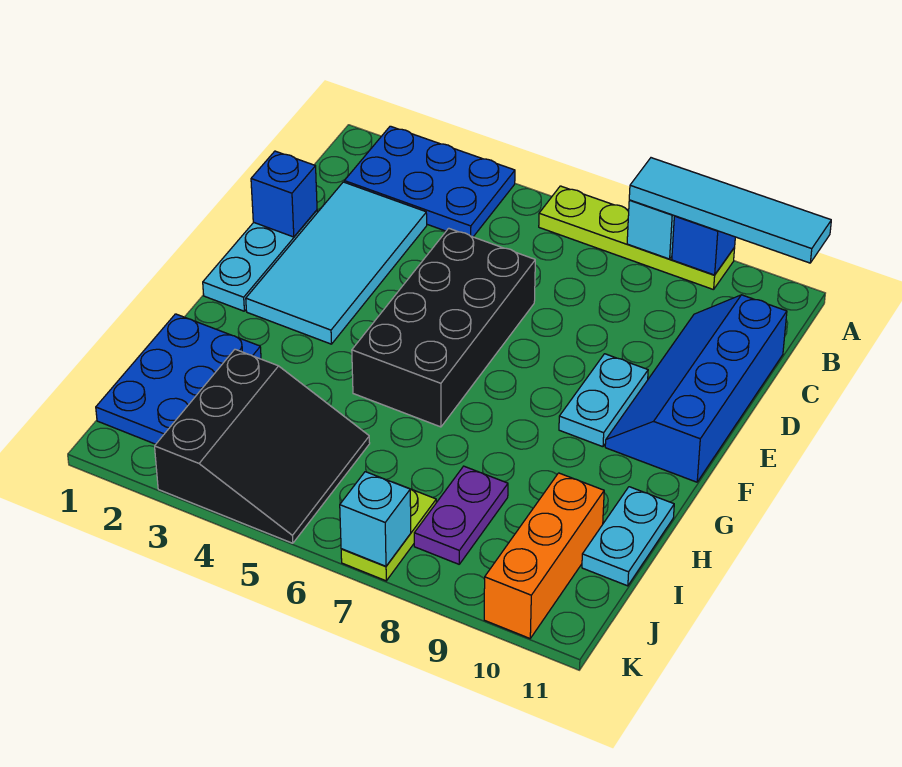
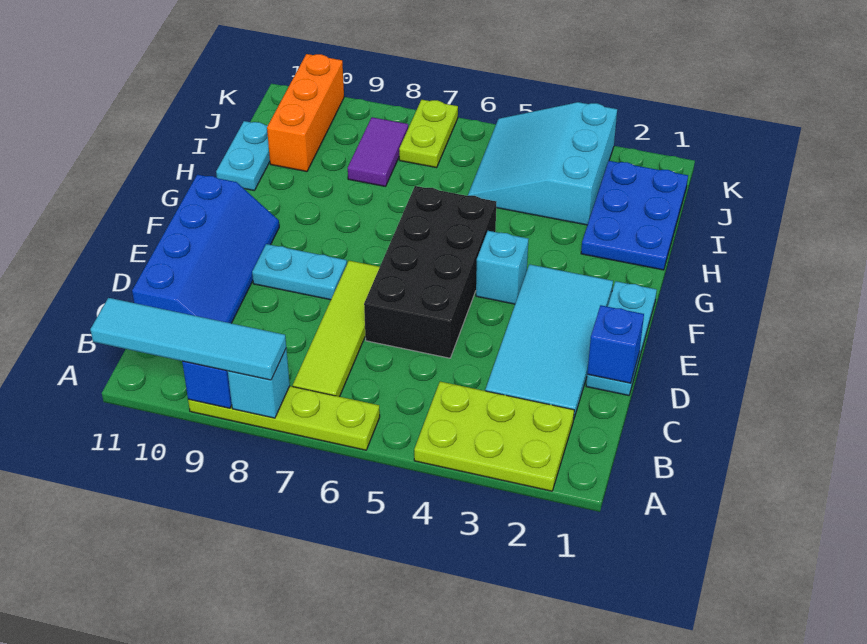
blue plate A2:B4 level 1 -> lime plate A2:B4 level 1
none -> lime tile B7:E7 level 1
cyan plate E9:F9 level 1 -> cyan plate E8:E9 level 1
black slope I3:K5 level 1 top 3 -> cyan slope I3:K5 level 1 top 3
purple plate I8:J8 level 1 -> purple tile I8:J8 level 1
cyan brick K7 level 2 -> cyan brick F4 level 1

